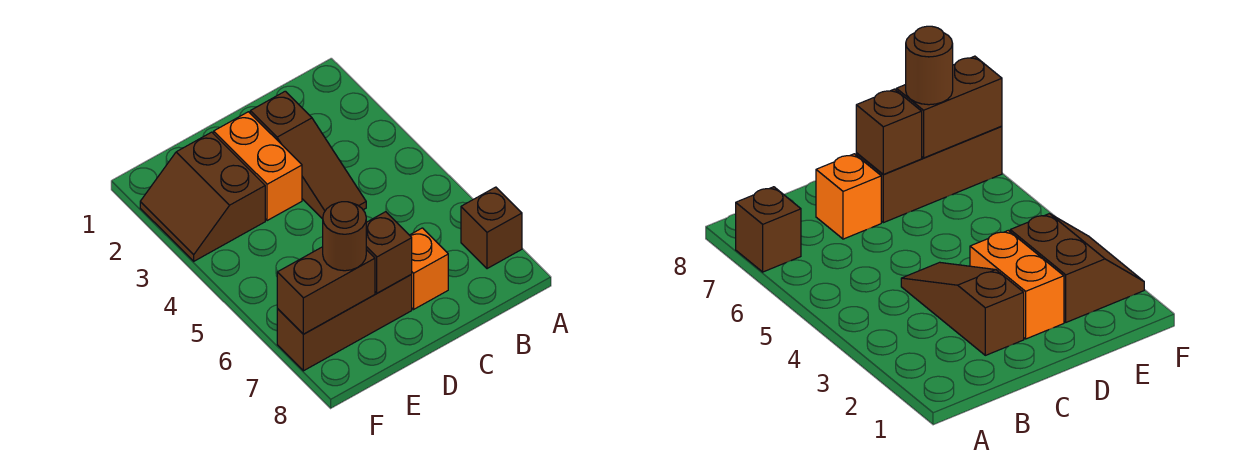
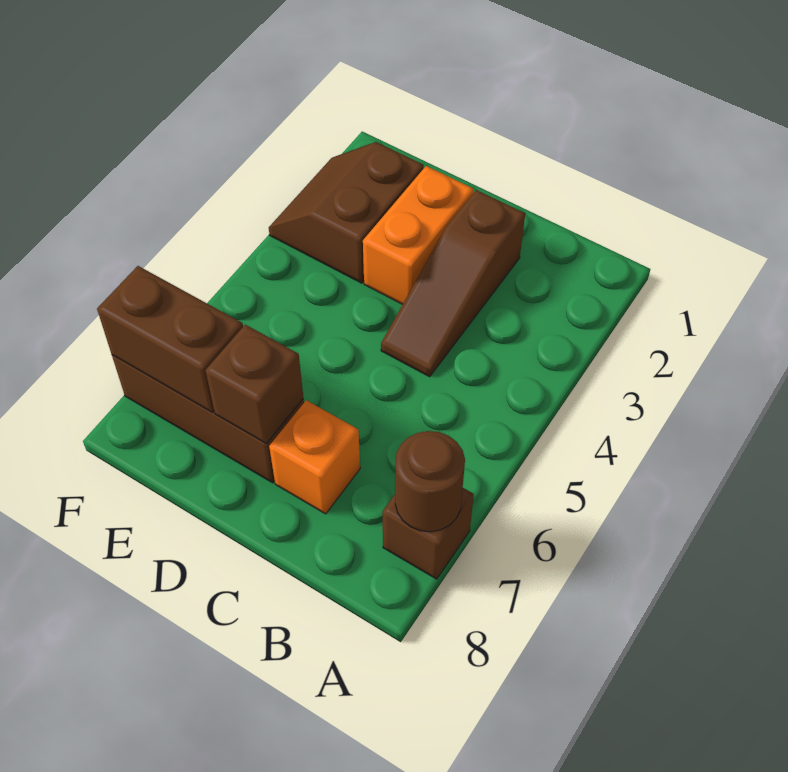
brown round brick E7 level 3 -> brown round brick A7 level 2

